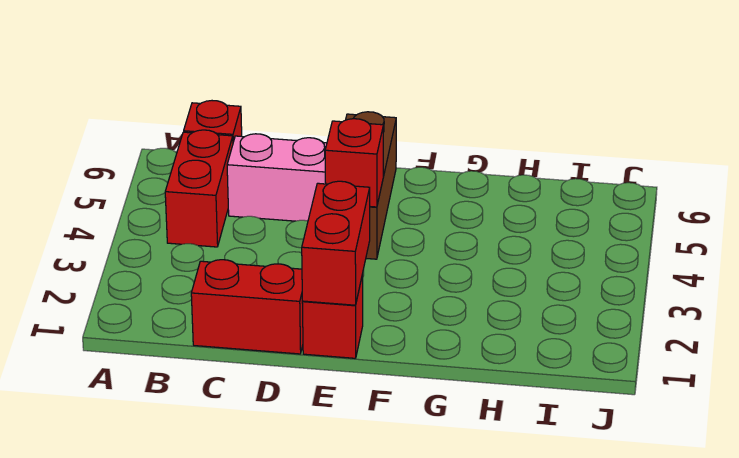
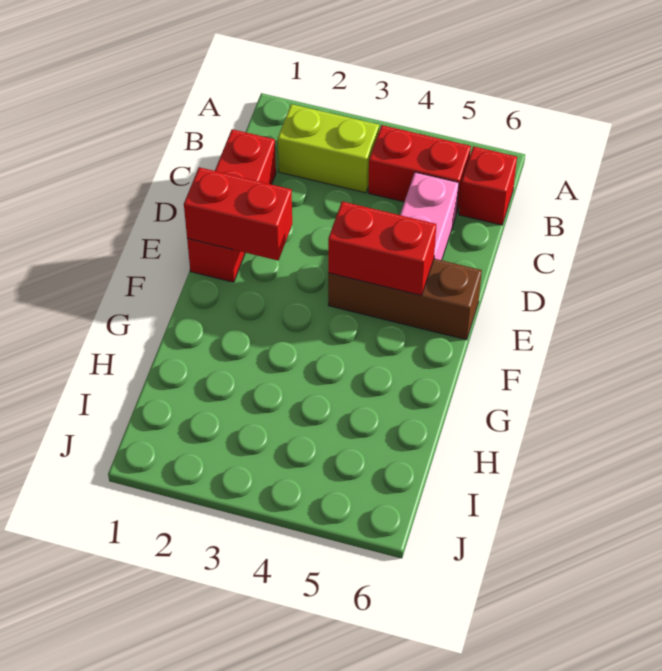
none -> lime brick B2:B3 level 1
red brick E4 level 2 -> red brick E4:E5 level 2

